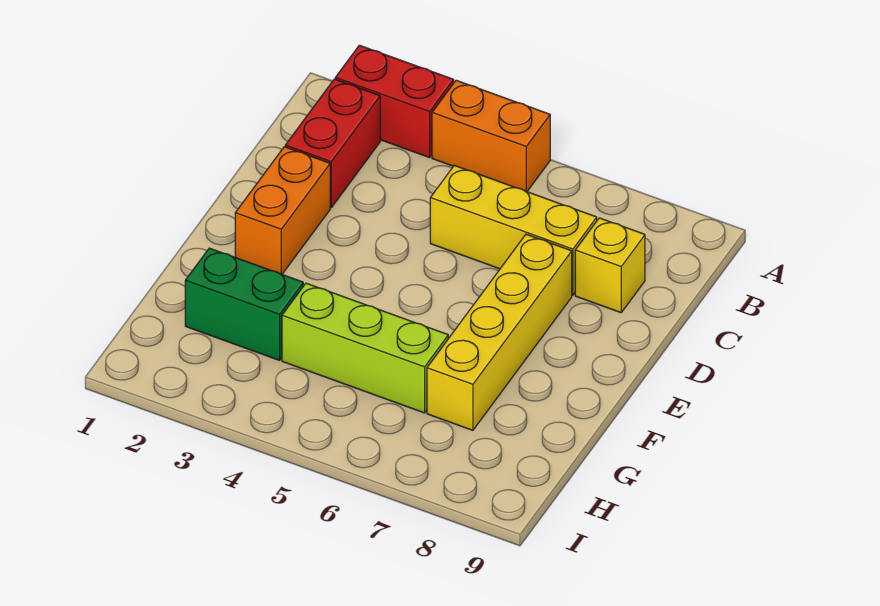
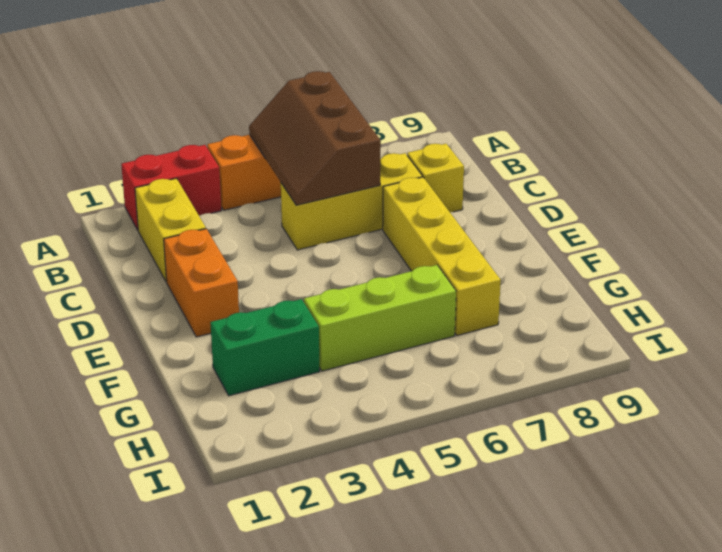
none -> brown slope A5:C6 level 2 top 6
red brick B2:C2 level 1 -> yellow brick B2:C2 level 1

